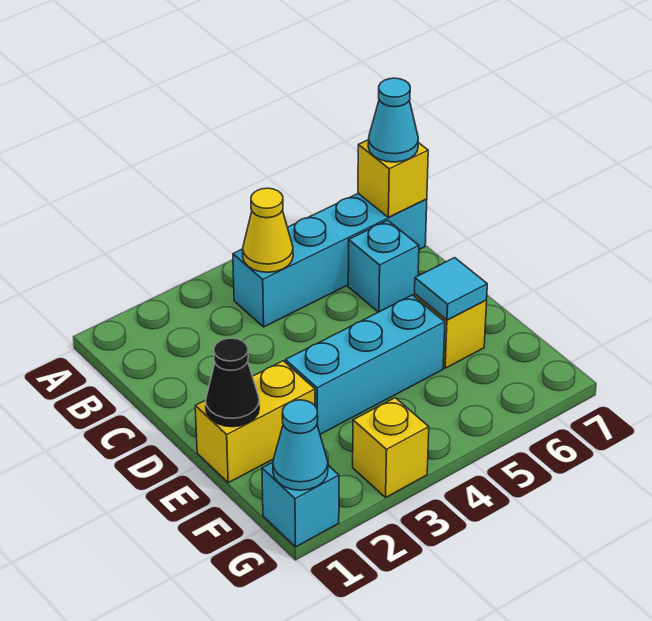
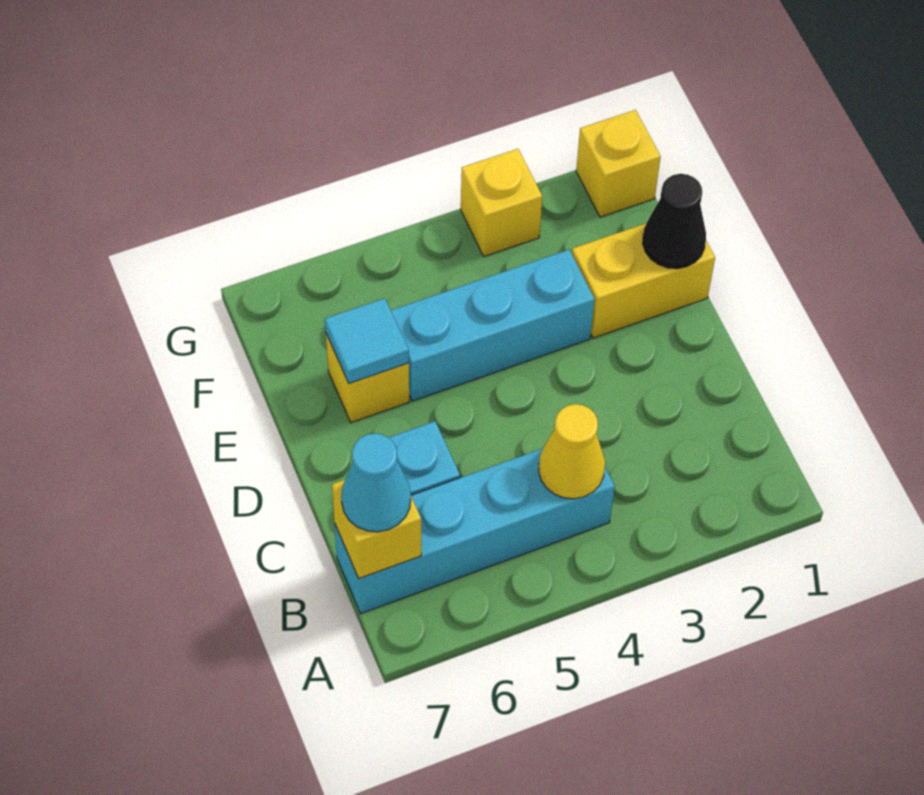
cyan brick G1 level 1 -> yellow brick G1 level 1
cyan cone G1 level 2 -> none

